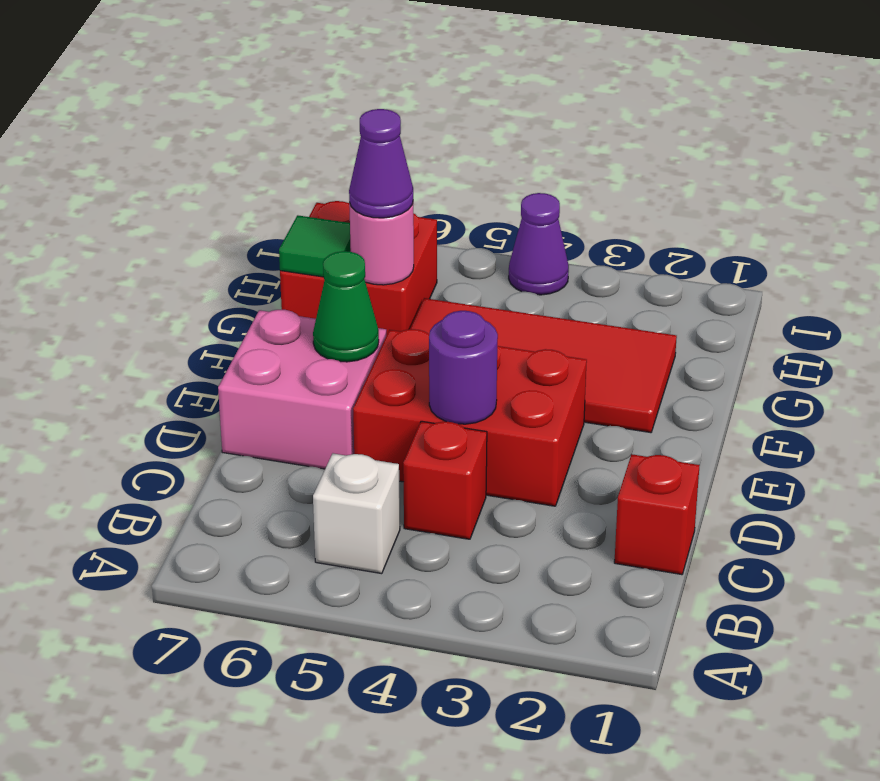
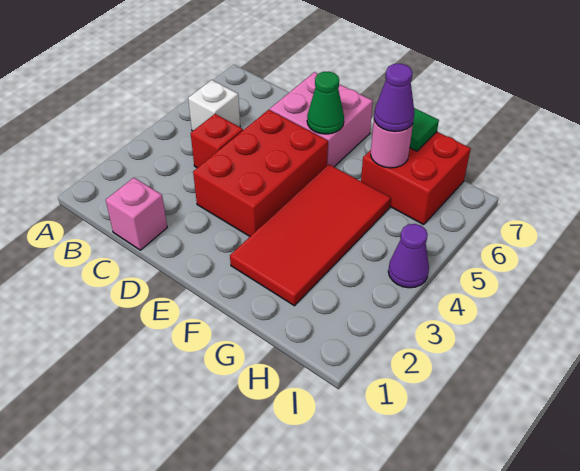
red brick C1 level 1 -> pink brick C1 level 1
purple round brick D4 level 2 -> none

